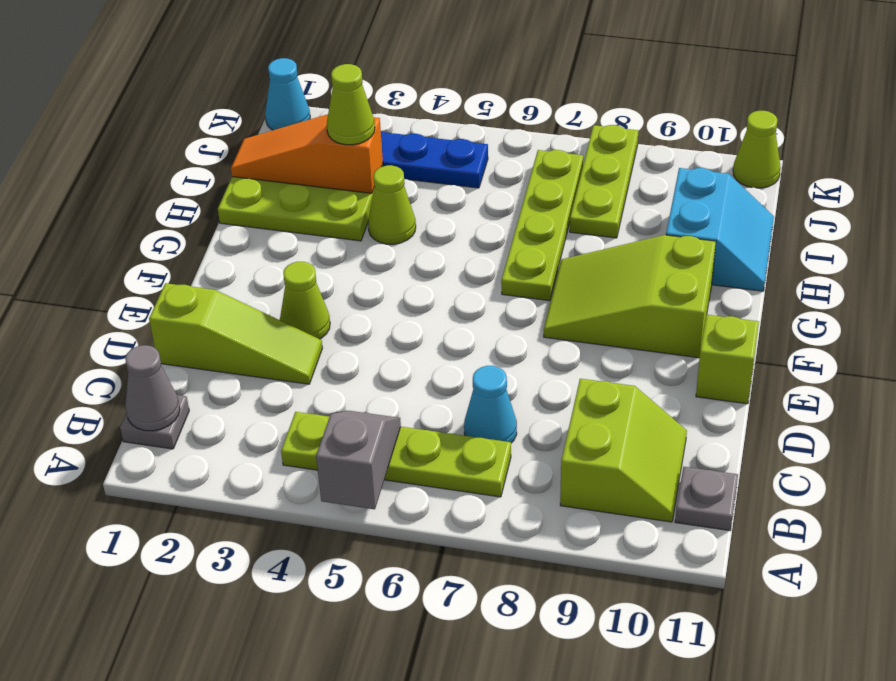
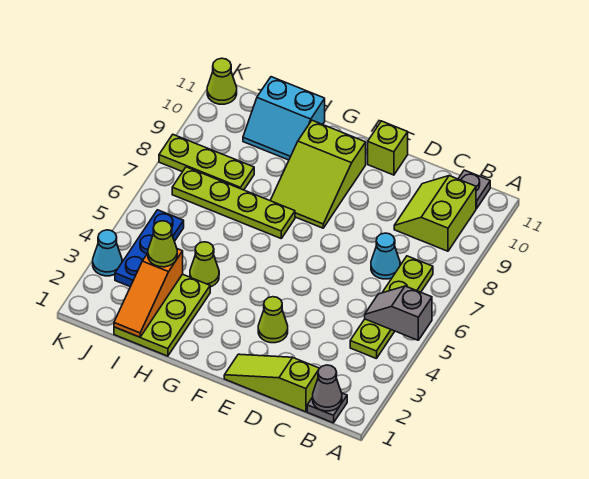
lime slope B9:C10 level 1 top 9 -> lime slope B9:C10 level 1 top B
lime slope D1:D3 level 1 top 1 -> lime slope C1:E1 level 1 top C
cyan slope H10:I11 level 1 top 10 -> cyan slope H10:I11 level 1 top 11
cyan cone K1 level 1 -> cyan cone K3 level 1

